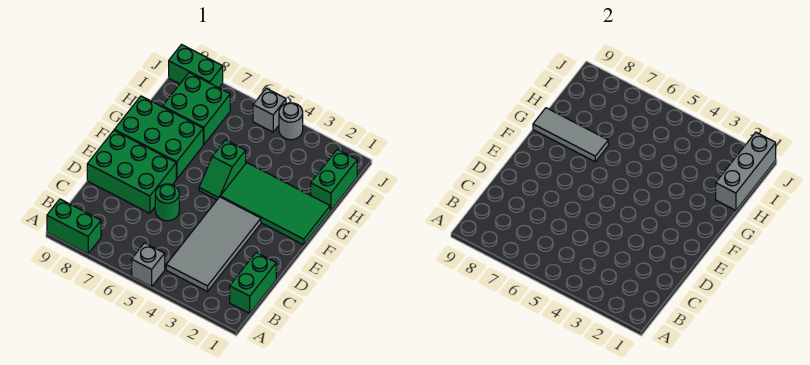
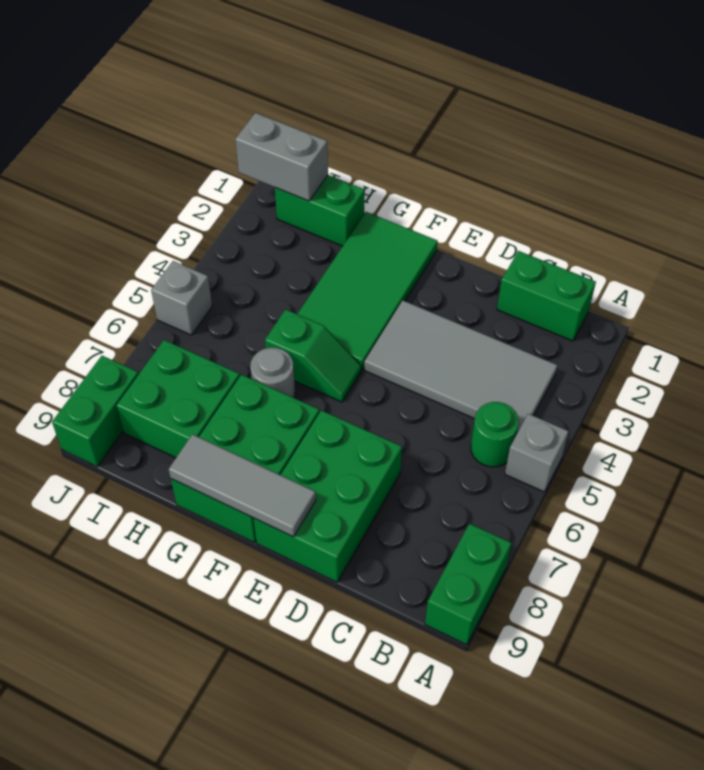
green round brick D6 level 1 -> green round brick B5 level 1
grey tile G7:G9 level 2 -> grey tile E9:G9 level 2
grey brick H1:J1 level 2 -> grey brick I1:J1 level 2
grey round brick J4 level 1 -> grey round brick G6 level 1

